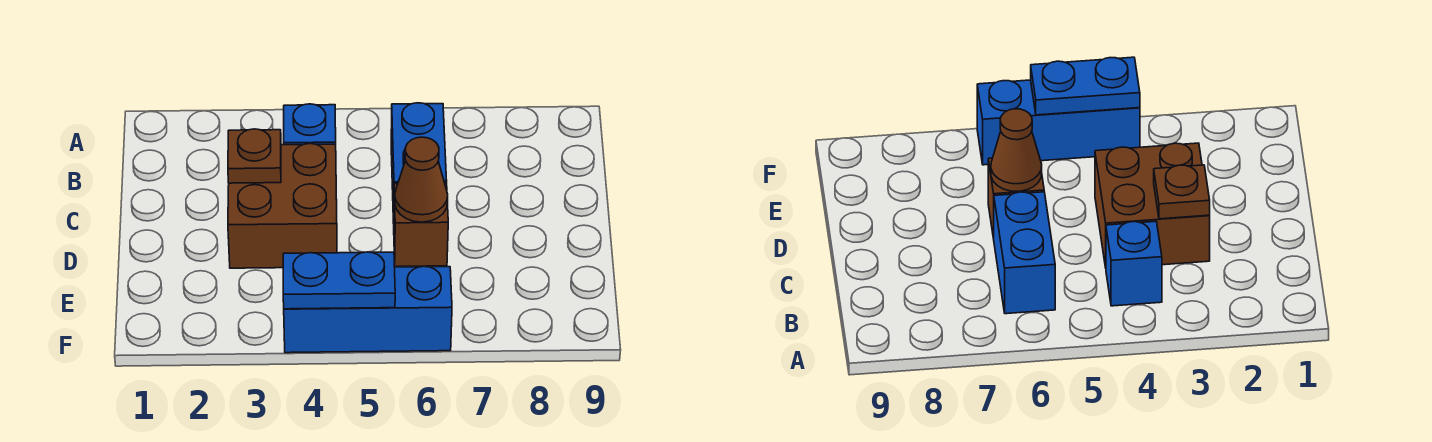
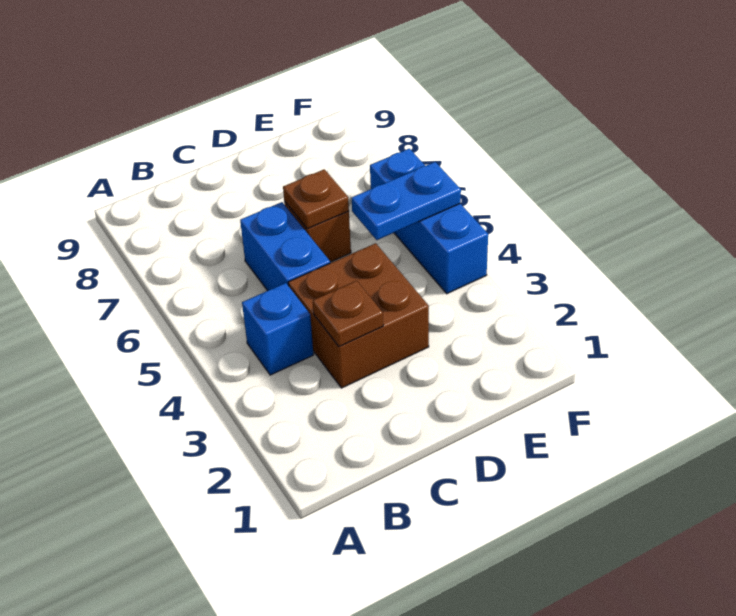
blue brick B6:C6 level 1 -> blue brick C5:C6 level 1
brown cone D6 level 2 -> brown plate D6 level 2
blue plate F4:F5 level 2 -> blue plate E5:F5 level 2

